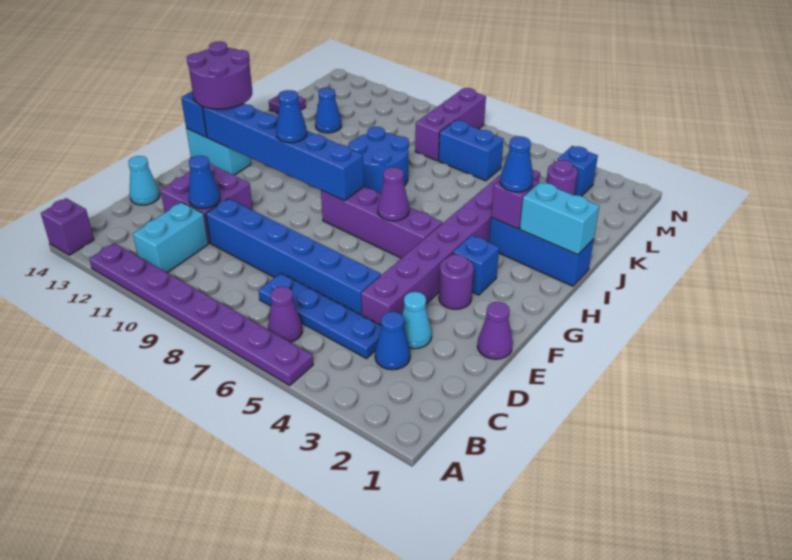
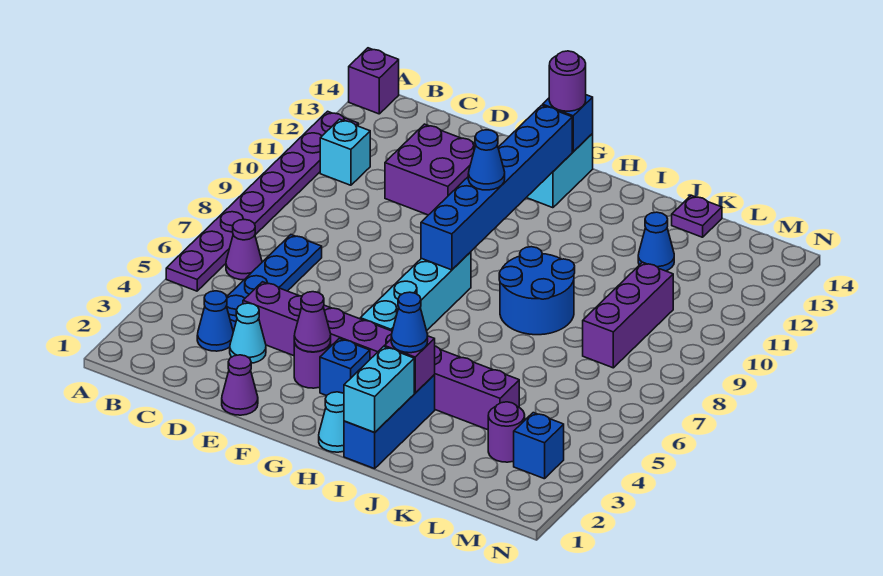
cyan brick B11:C11 level 1 -> cyan brick B11 level 1
blue brick D5:D10 level 1 -> none
blue cone D11 level 2 -> none
cyan cone D14 level 1 -> cyan cone H1 level 1
purple brick G5:G8 level 1 -> cyan brick G5:G8 level 1
purple cone G6 level 2 -> purple cone F3 level 2
purple round brick G13:H14 level 3 -> purple round brick G14 level 3
blue brick L6:L7 level 1 -> none
purple brick L8:N8 level 1 -> purple brick L8:L10 level 1

